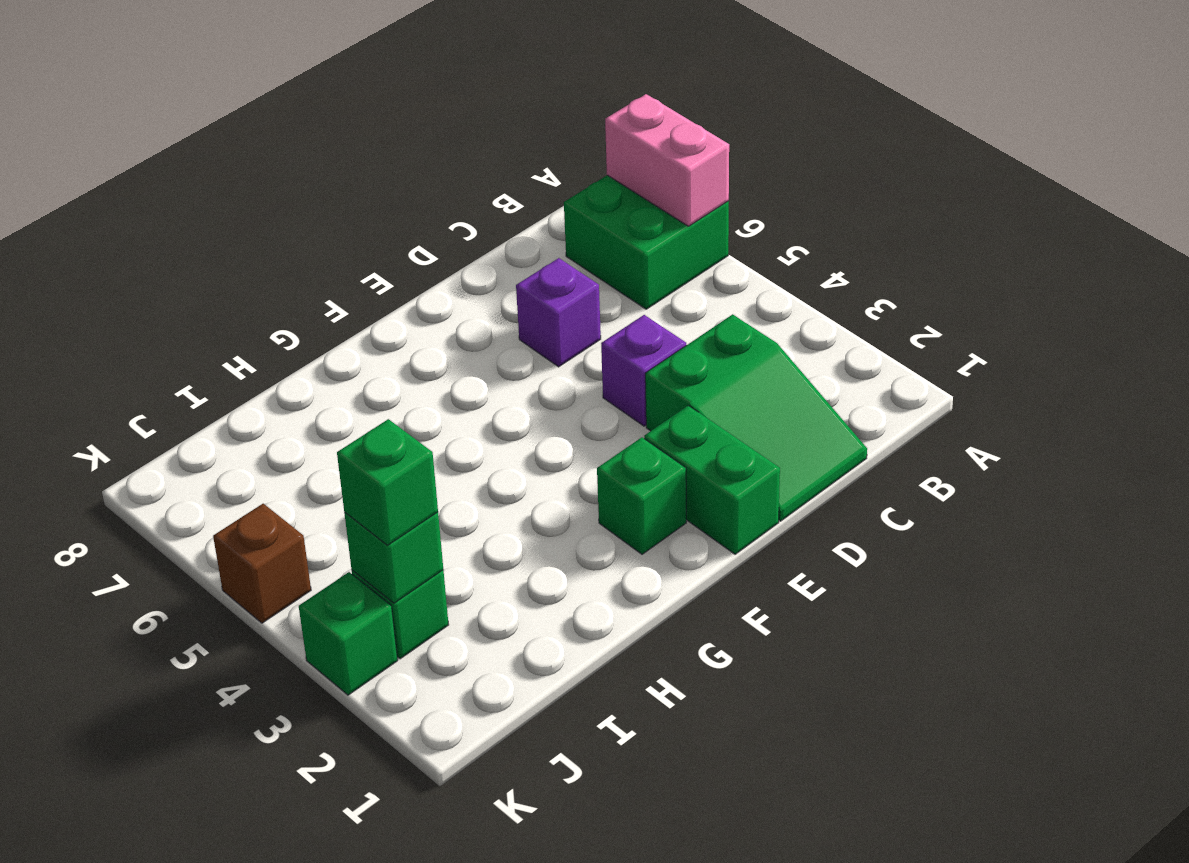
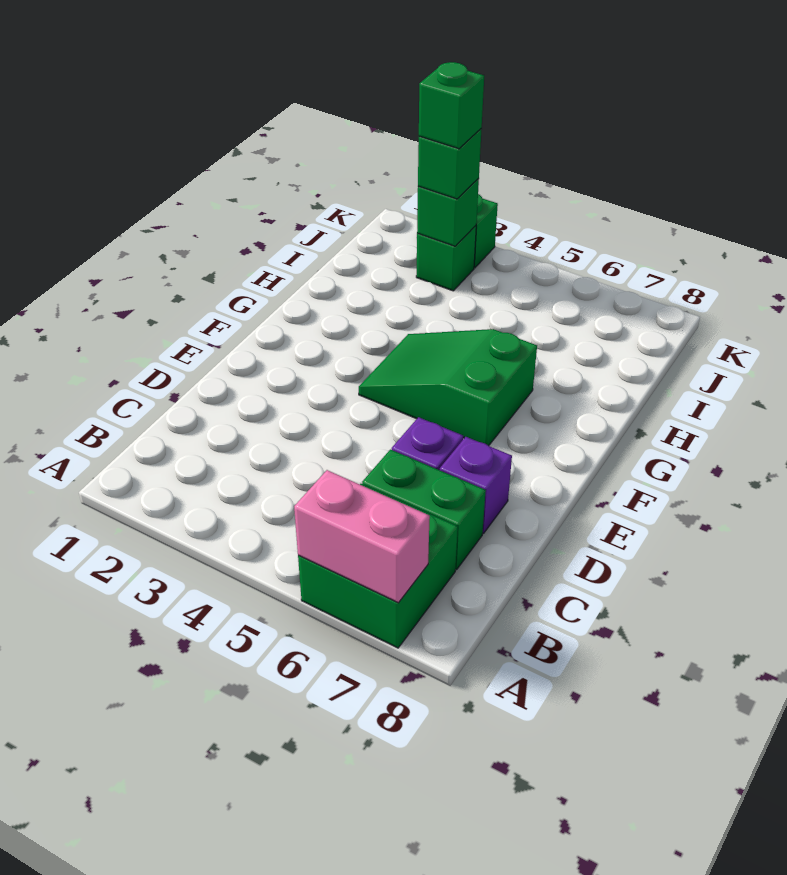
green slope C1:D3 level 1 top 3 -> green slope F4:G6 level 1 top 6
purple brick D4 level 1 -> purple brick D7 level 1
green brick E1:E2 level 1 -> green brick C6:C7 level 1
green brick F2 level 1 -> green brick J3 level 4
brown brick K5 level 1 -> none

